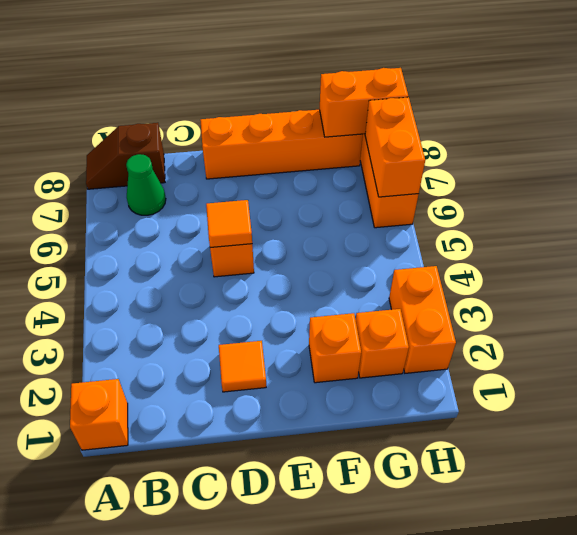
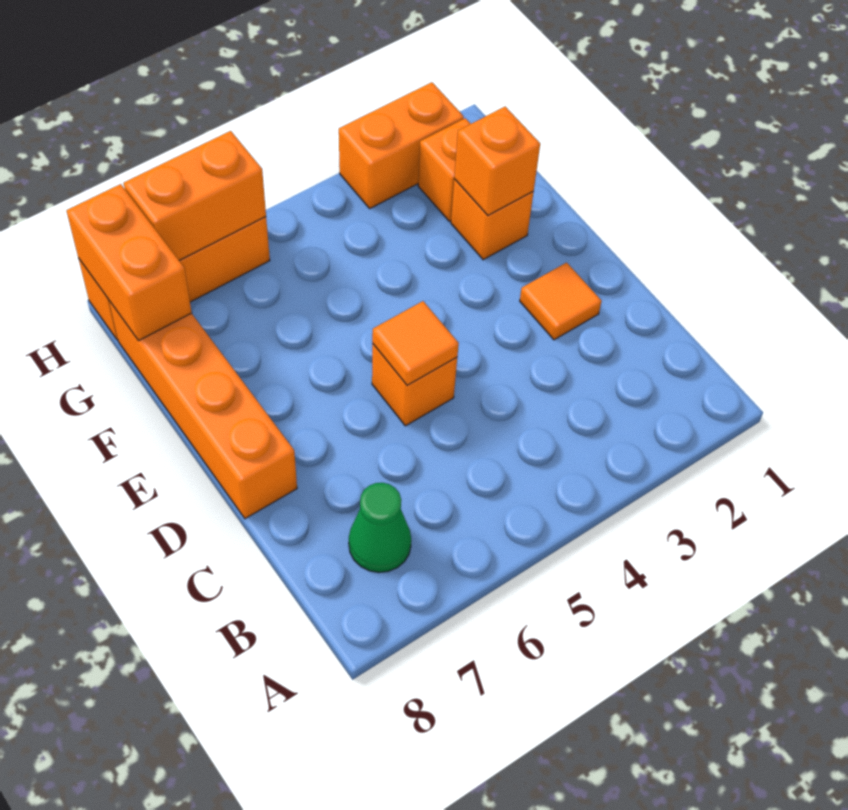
orange brick A1 level 1 -> orange brick F2 level 2
brown slope A8:B8 level 1 top B -> none

